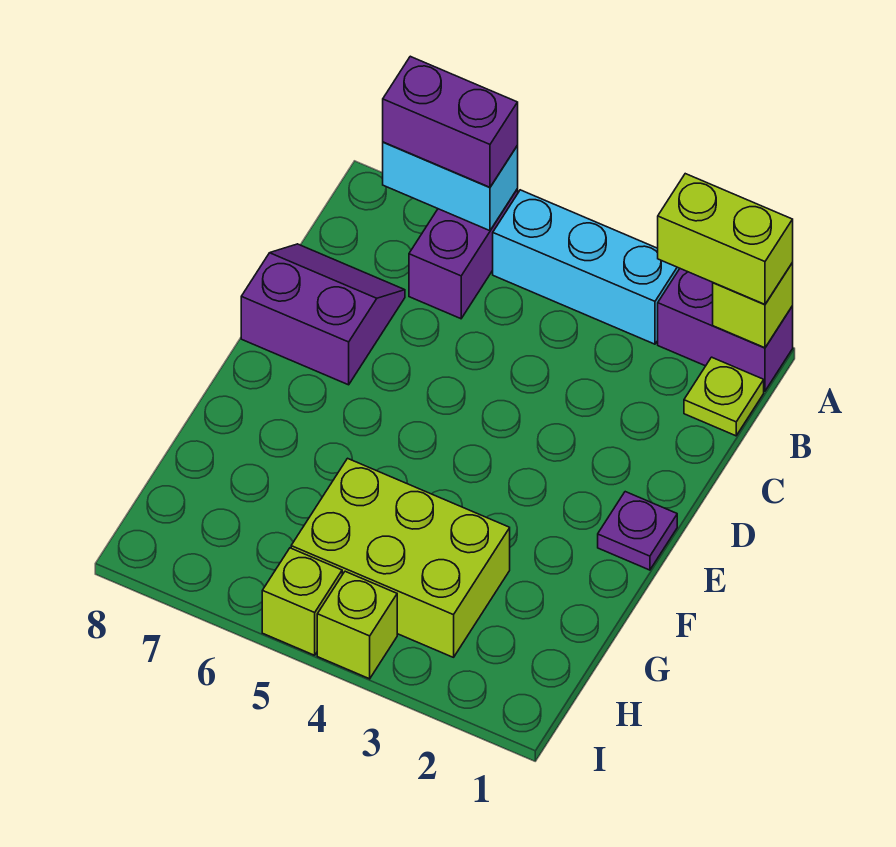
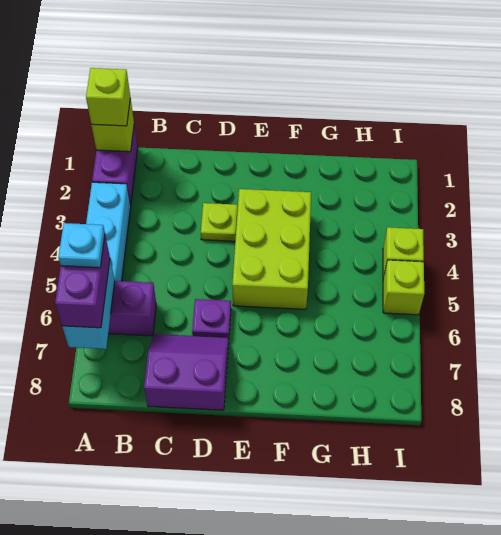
lime brick A1:A2 level 3 -> lime brick A1 level 3
none -> cyan plate A6 level 4
lime plate B1 level 1 -> lime plate D3 level 1
purple slope C7:D8 level 1 top D -> purple slope C7:D8 level 1 top 8
purple plate E1 level 1 -> purple plate D6 level 1
lime brick G3:H5 level 1 -> lime brick E3:F5 level 1

